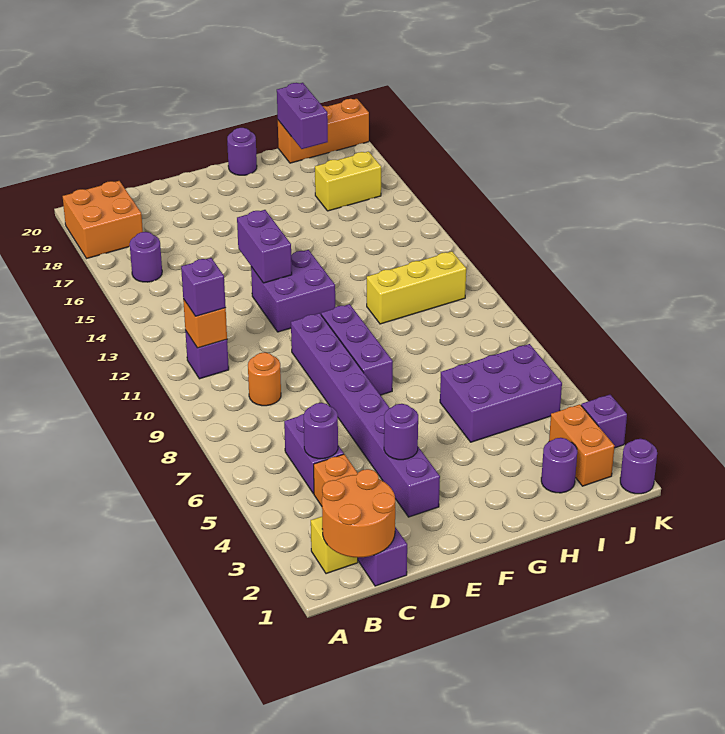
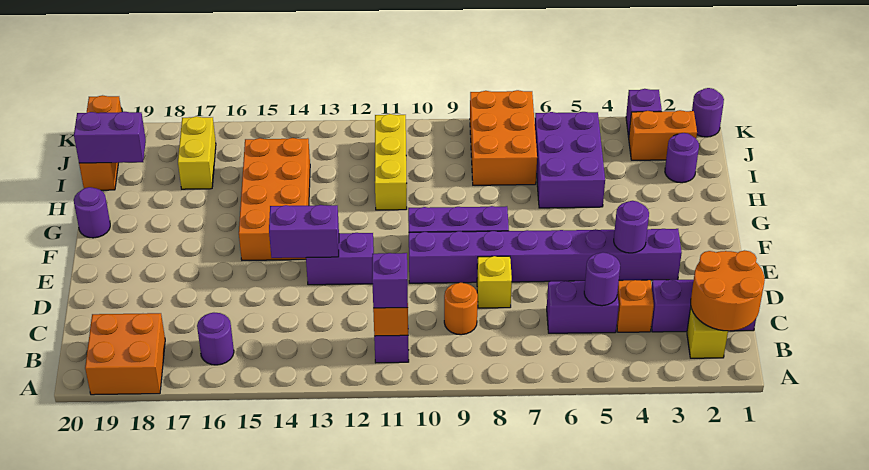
none -> yellow brick D8 level 1
purple brick E12:F13 level 1 -> purple brick E12:E13 level 1
none -> orange brick F14:I15 level 1
none -> orange brick I7:K8 level 1

